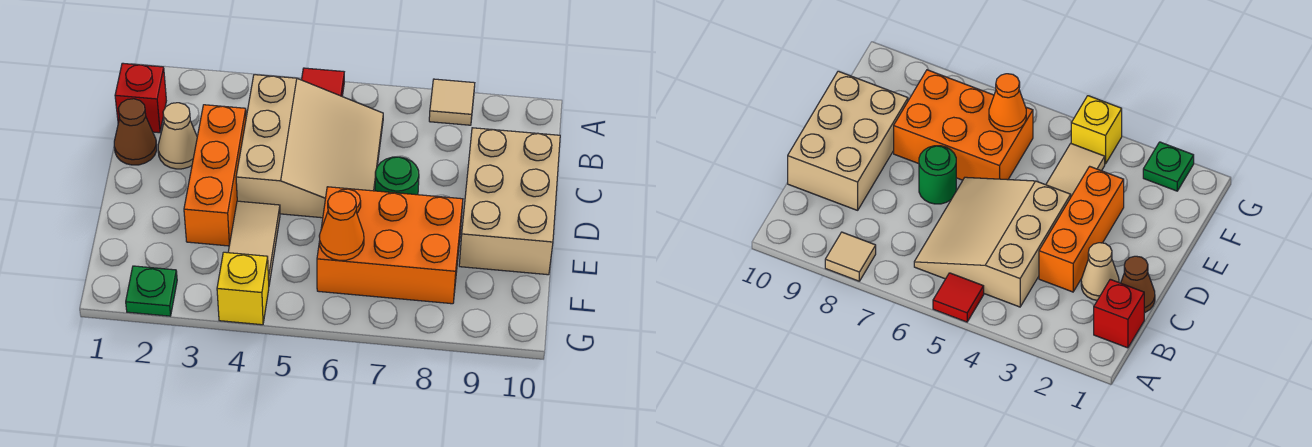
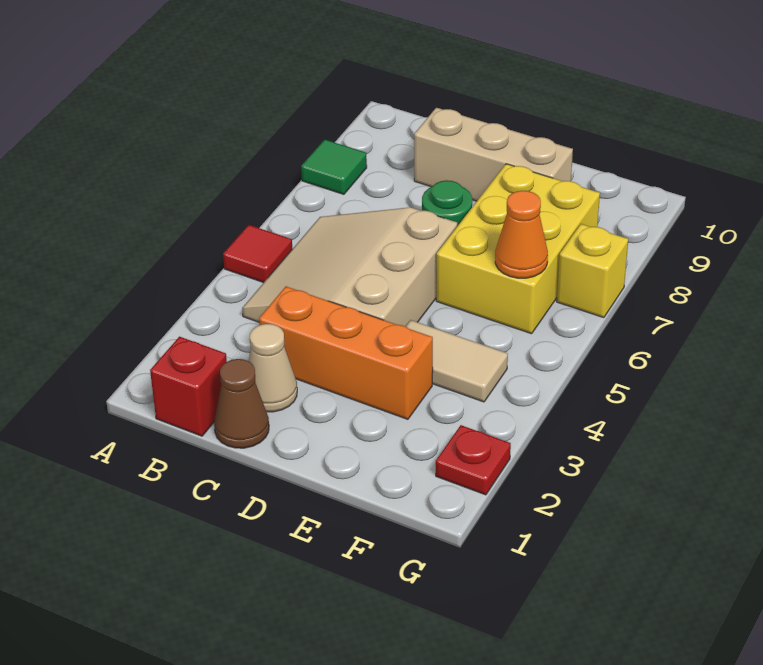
tan tile A8 level 1 -> green tile A8 level 1
tan slope B4:D6 level 1 top 4 -> tan slope B4:D6 level 1 top D
tan brick C9:E10 level 1 -> tan brick C9:E9 level 1
orange brick E6:F8 level 1 -> yellow brick E6:F8 level 1
green plate G2 level 1 -> red plate G2 level 1
yellow brick G4 level 1 -> yellow brick G7 level 1

